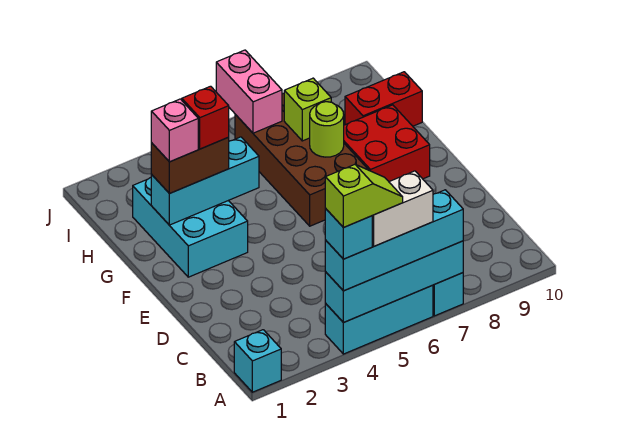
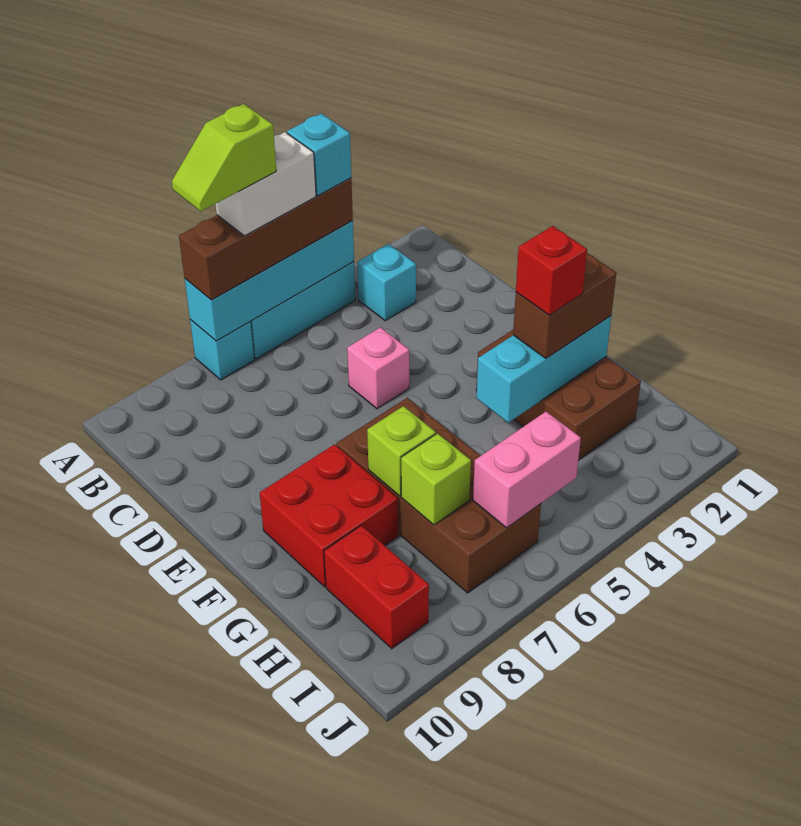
cyan brick A1 level 1 -> cyan brick B3 level 1
cyan brick A4:A7 level 3 -> brown brick A4:A7 level 3
lime slope A4:A5 level 5 top 4 -> lime slope A6:A7 level 5 top 6
cyan brick F2:H3 level 1 -> brown brick F2:H3 level 1
pink brick G2 level 4 -> pink brick D5 level 1
lime round brick G7 level 2 -> lime brick G7 level 2
red brick H9:H10 level 1 -> red brick H9:I9 level 1
pink brick I6:J6 level 2 -> pink brick I5:I6 level 2

